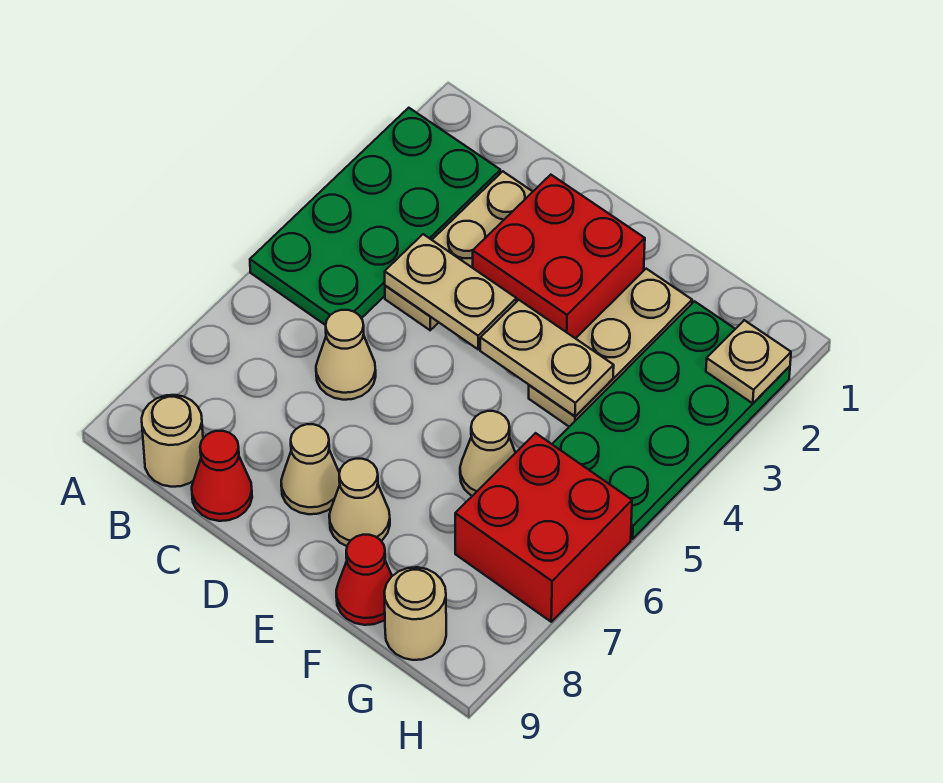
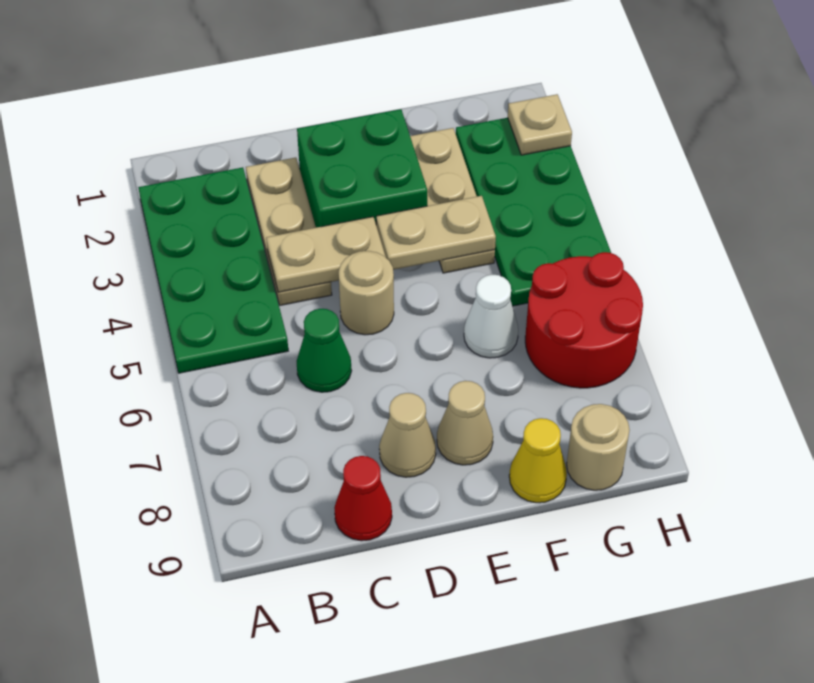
tan round brick B9 level 1 -> tan round brick D5 level 1
tan cone C6 level 1 -> green cone C6 level 1
red brick D2:E3 level 1 -> green brick D2:E3 level 1
tan cone F6 level 1 -> white cone F6 level 1
red cone F9 level 1 -> yellow cone F9 level 1
red brick G6:H7 level 1 -> red round brick G6:H7 level 1

